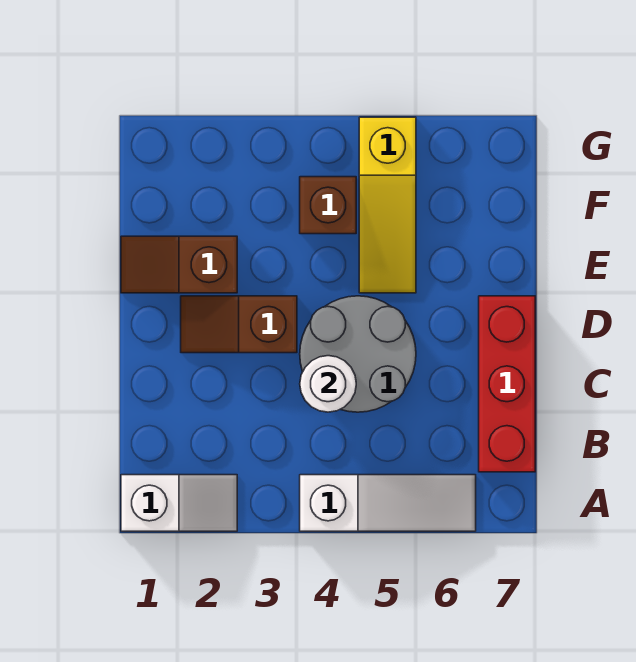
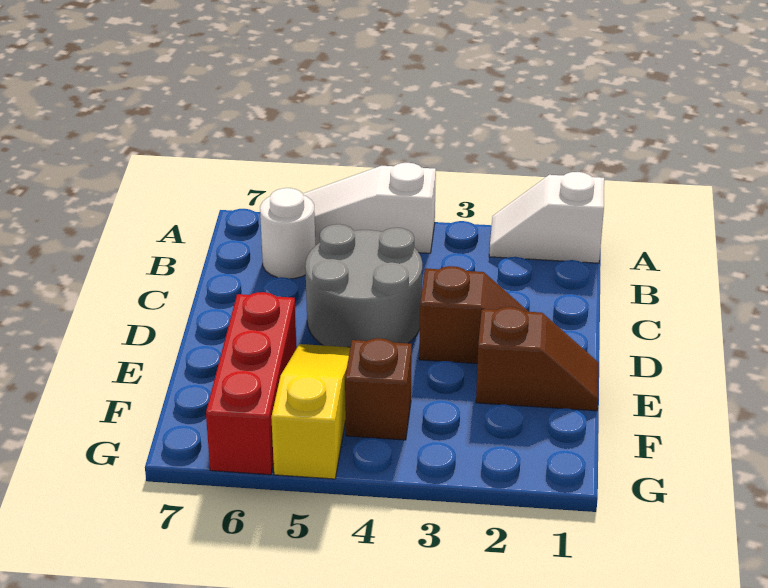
red brick B7:D7 level 1 -> red brick E6:G6 level 1
white round brick C4 level 2 -> white round brick B6 level 1

